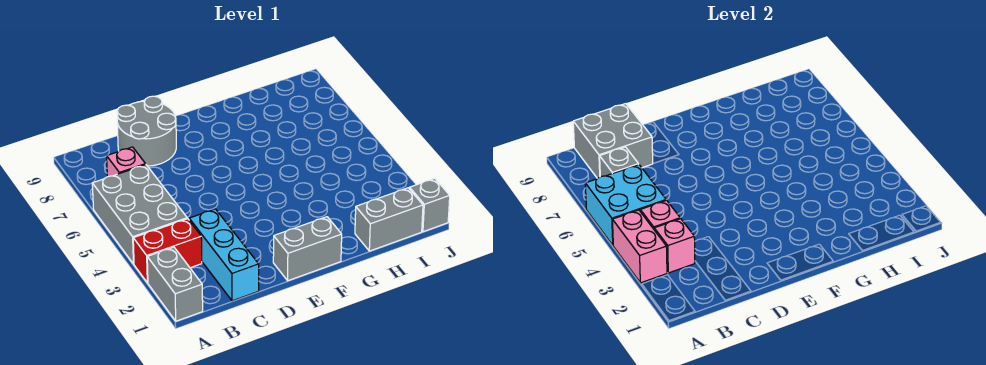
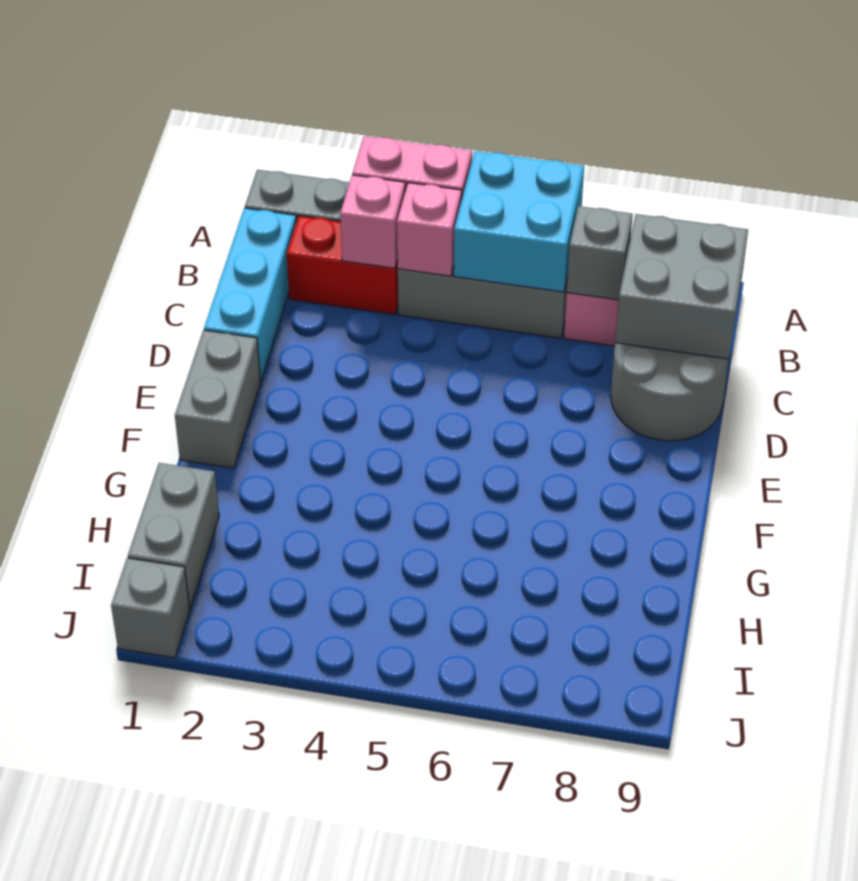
red brick A3:B3 level 1 -> red brick B2:B3 level 1
cyan brick C1:C3 level 1 -> cyan brick B1:D1 level 1

